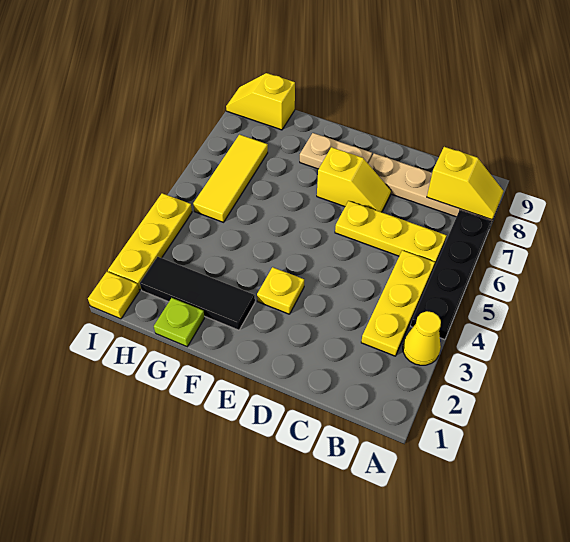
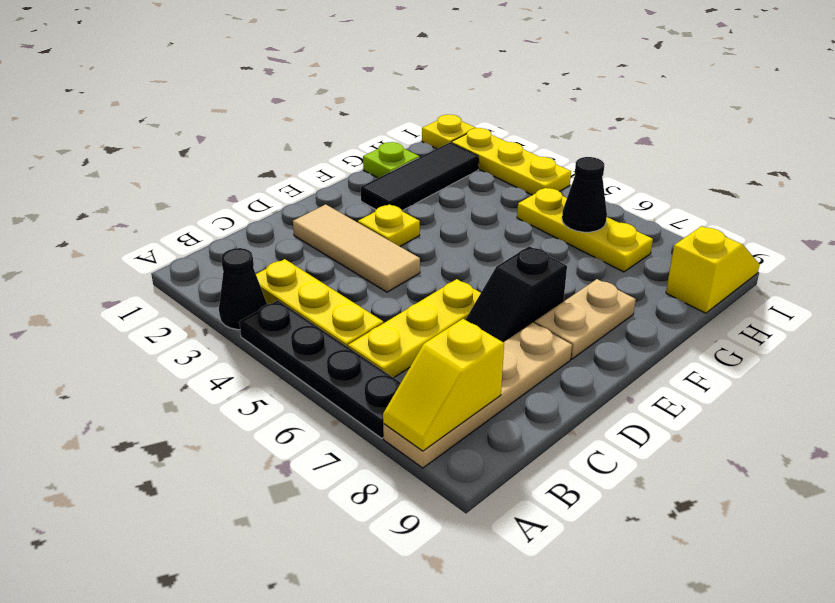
yellow cone A3 level 1 -> black cone A3 level 1
none -> tan tile D2:D4 level 1
yellow slope D7:E7 level 1 top E -> black slope D7:E7 level 1 top E
yellow tile H5:H7 level 1 -> yellow plate H5:H7 level 1
none -> black cone H6 level 2

